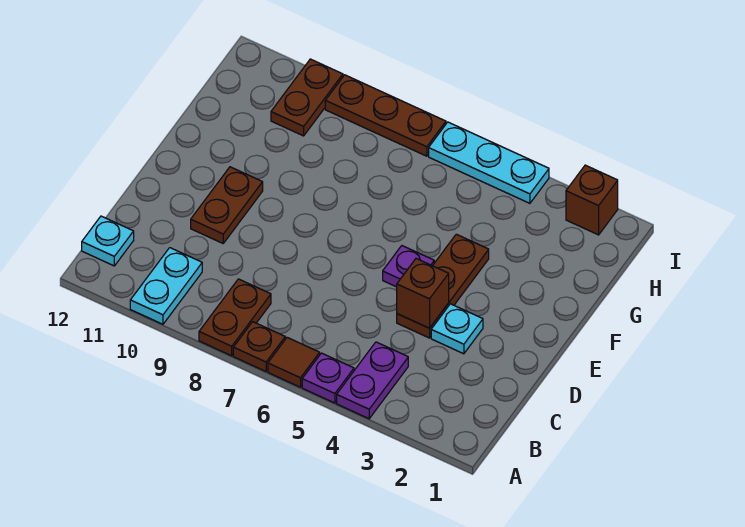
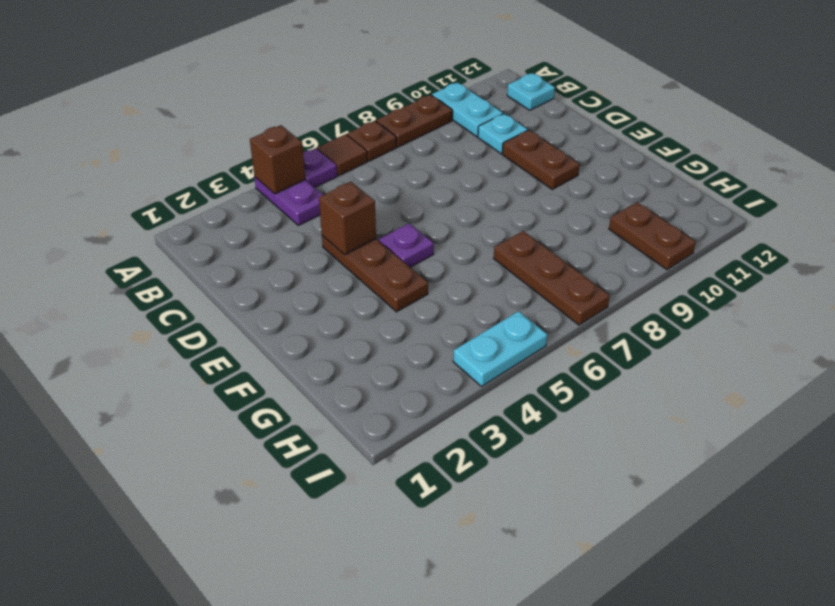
brown plate A8:B8 level 1 -> brown plate A8:A9 level 1
cyan plate D3 level 1 -> cyan plate C10 level 1
brown brick I2 level 1 -> brown brick A4 level 2
cyan plate I4:I6 level 1 -> cyan plate I4:I5 level 1
brown plate I7:I9 level 1 -> brown plate G7:I7 level 1

